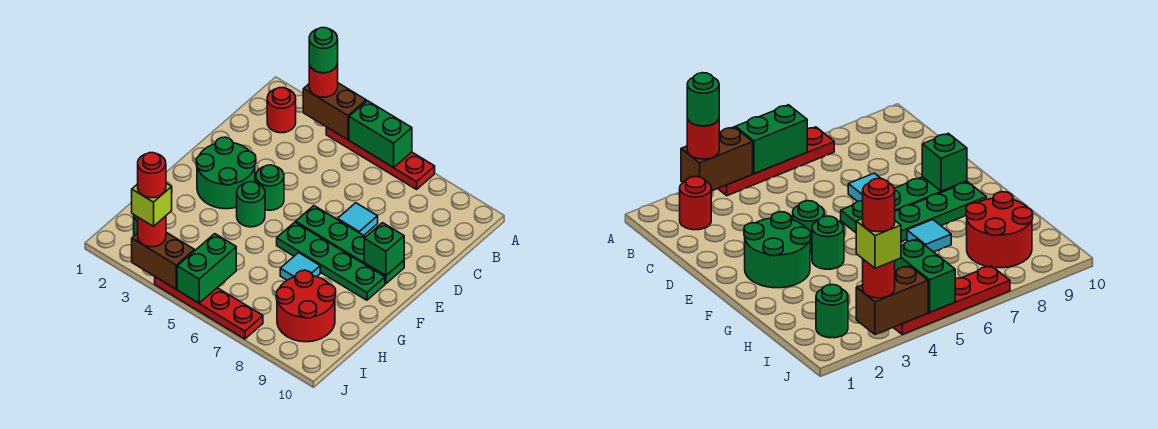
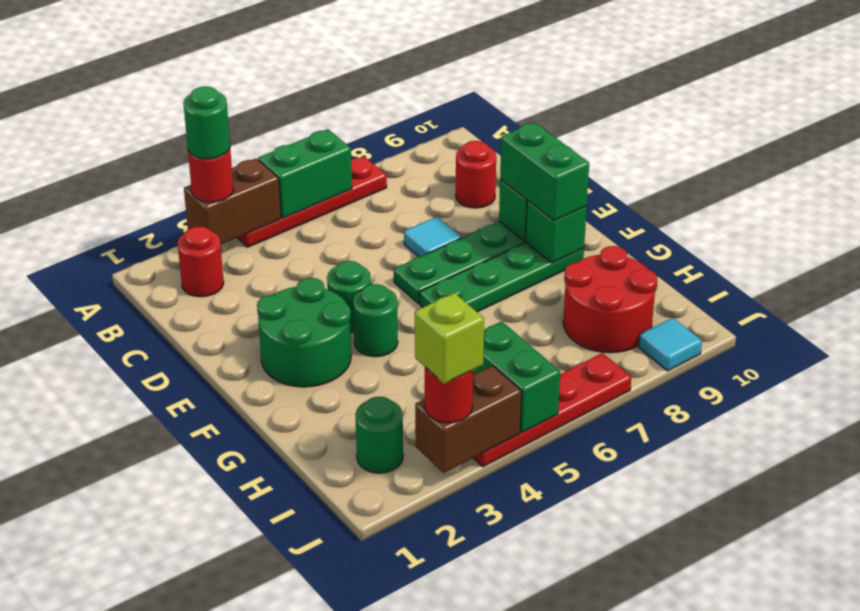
none -> green brick E9:F9 level 3
none -> green brick F9 level 2
cyan tile G7 level 1 -> cyan tile J9 level 1
red round brick J3 level 5 -> red round brick C9 level 1

